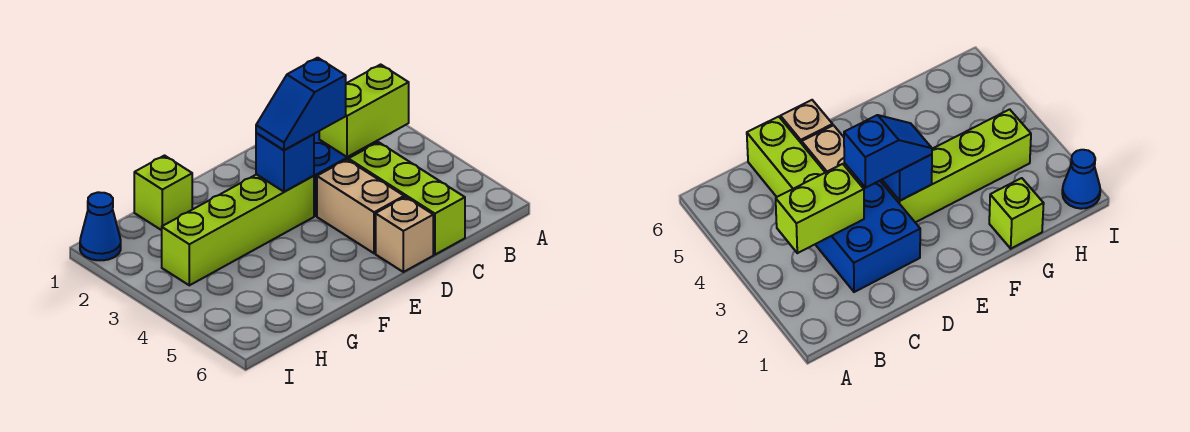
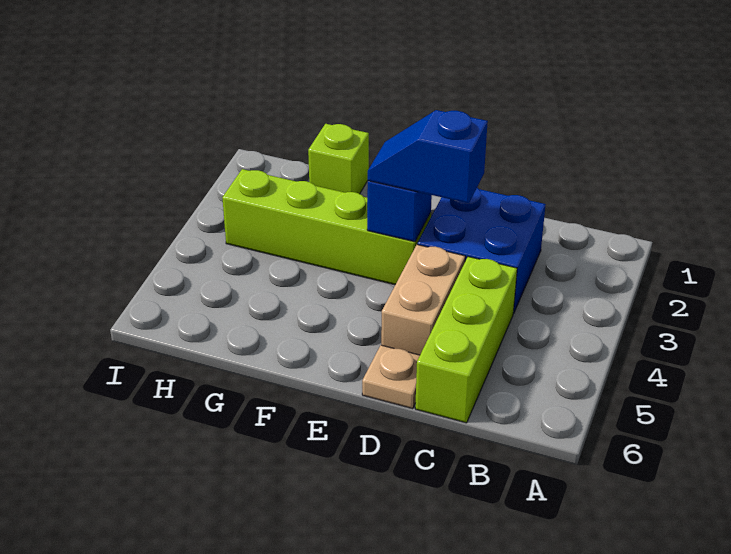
lime brick B3:C3 level 2 -> none
tan brick D6 level 1 -> tan plate D6 level 1
blue cone I1 level 1 -> none

